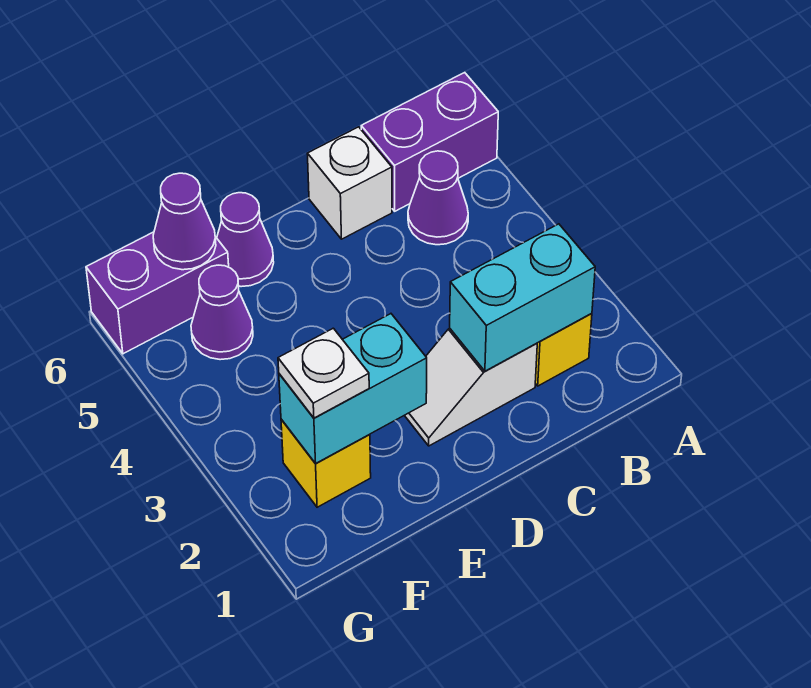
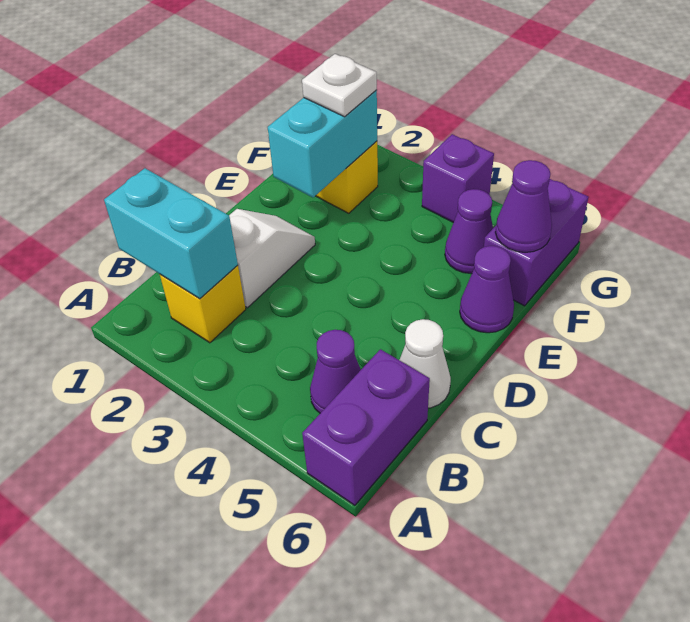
cyan brick B2:C2 level 2 -> cyan brick B1:B2 level 2
white brick C6 level 1 -> white cone C6 level 1
none -> purple brick G4 level 1

